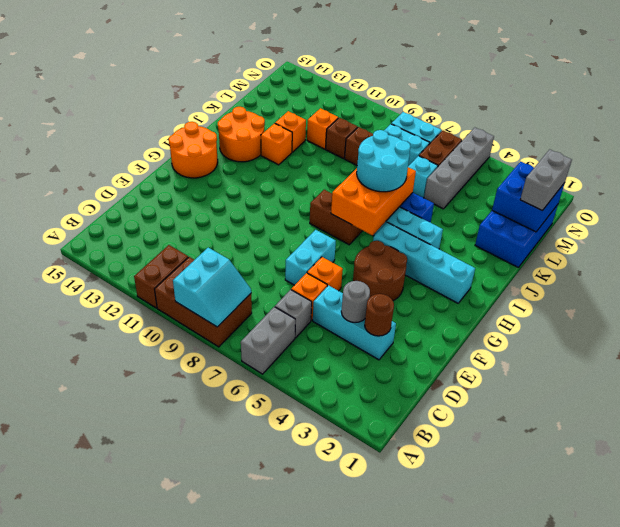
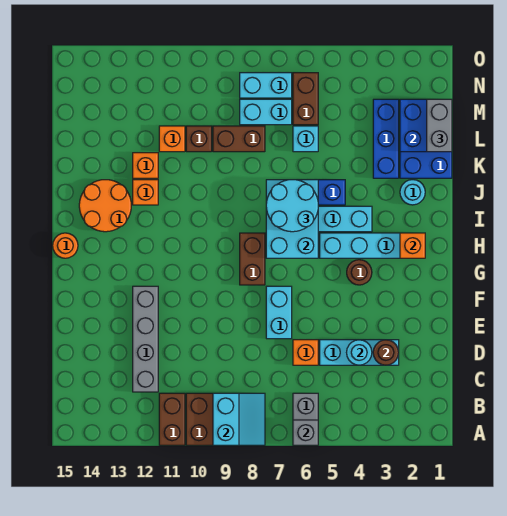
grey brick C6 level 1 -> grey brick A6 level 2
grey round brick D4 level 2 -> cyan round brick D4 level 2
orange brick E6 level 1 -> orange brick H2 level 2
brown round brick F4:G5 level 1 -> brown round brick G4 level 1
orange round brick G14:H15 level 1 -> orange round brick H15 level 1
orange brick H6:J7 level 2 -> cyan brick H6:J7 level 2
brown brick H7:H8 level 1 -> brown brick G8:H8 level 1
none -> cyan round brick J2 level 1
none -> blue brick K3:M3 level 1
grey brick L5:O5 level 1 -> grey brick C12:F12 level 1

